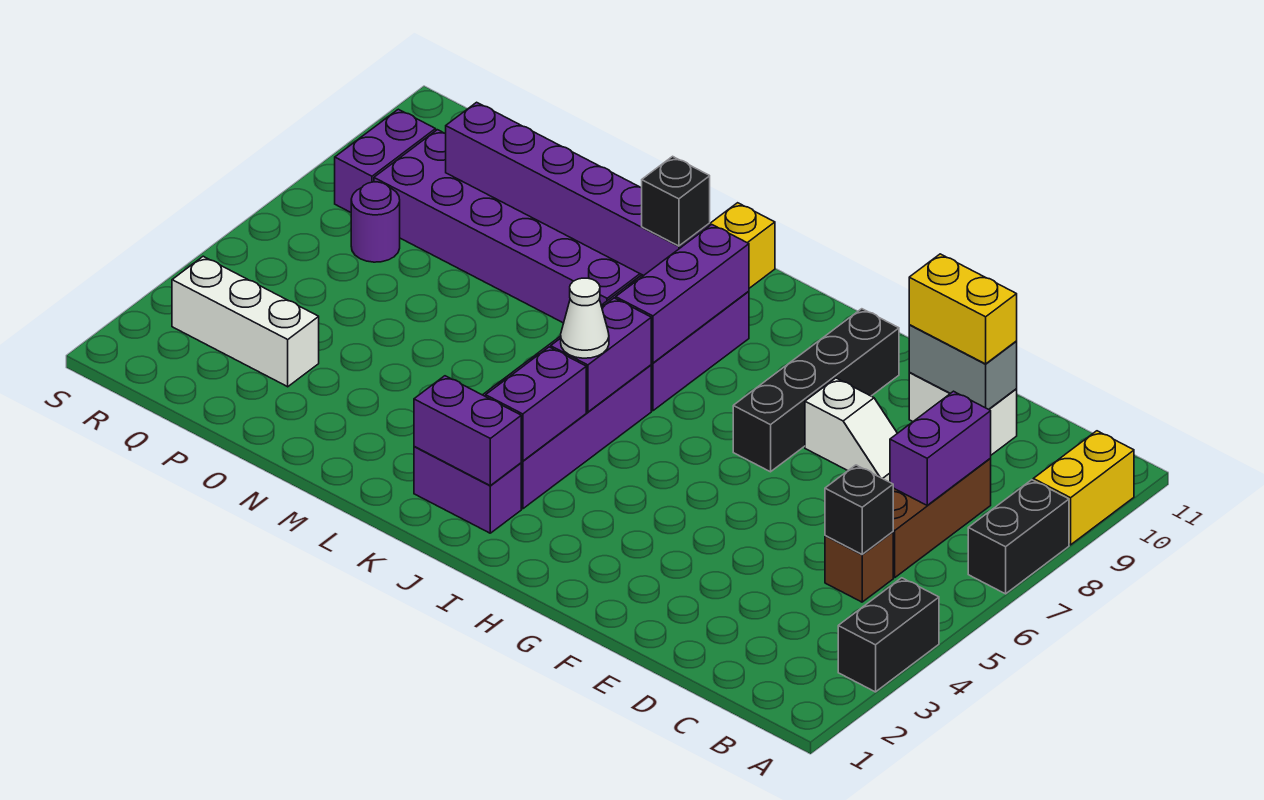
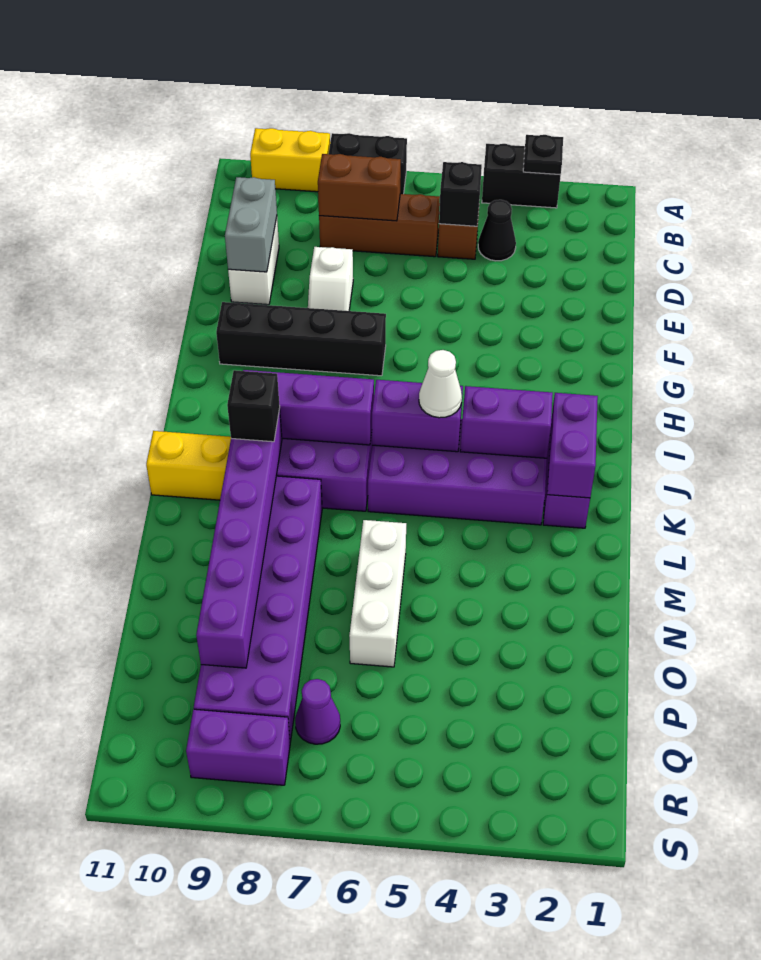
none -> black plate A3 level 2
none -> black cone C4 level 1
purple brick C7:C8 level 2 -> brown brick C7:C8 level 2
yellow brick D10:E10 level 3 -> none
white slope E8:F8 level 1 top F -> white slope E8:F8 level 1 top E
white brick P3:R3 level 1 -> white brick M6:O6 level 1
purple round brick Q7 level 1 -> purple cone Q7 level 1

